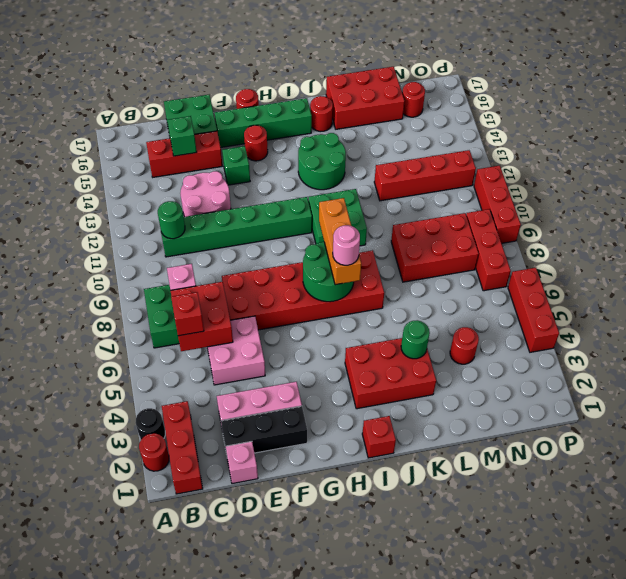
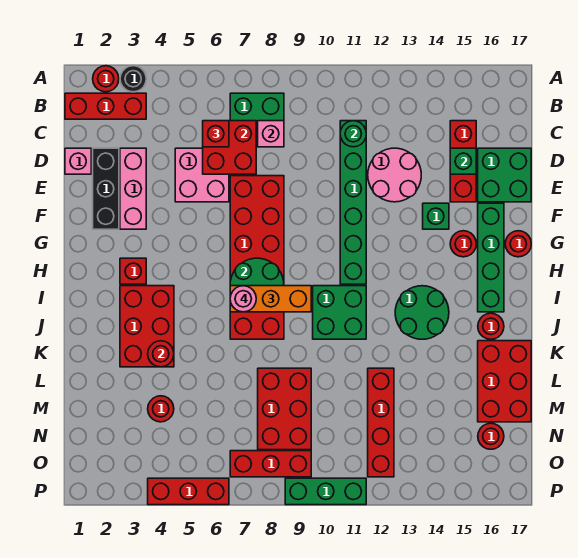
red brick I1 level 1 -> red brick H3 level 1
green round brick K4 level 2 -> red round brick K4 level 2
red brick P9:P11 level 1 -> green brick P9:P11 level 1

